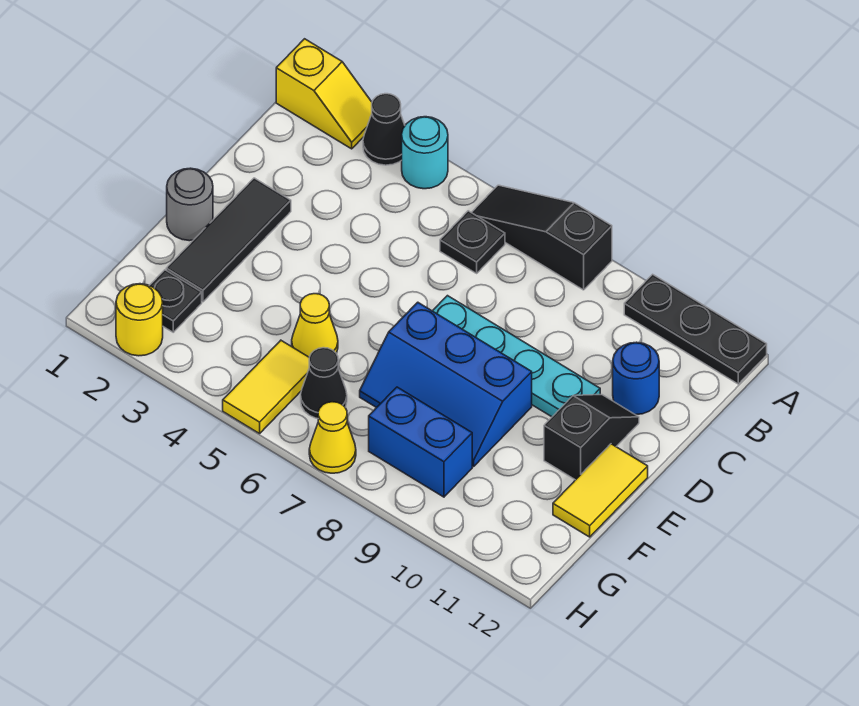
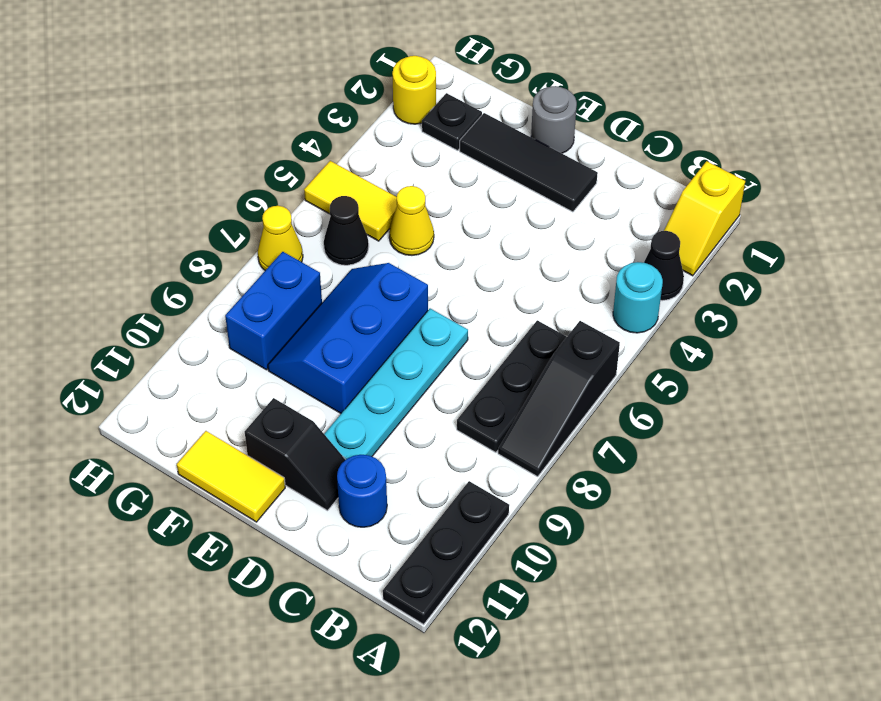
black slope A6:A8 level 1 top 8 -> black slope A6:A8 level 1 top 6
black plate B6 level 1 -> black plate B6:B8 level 1

